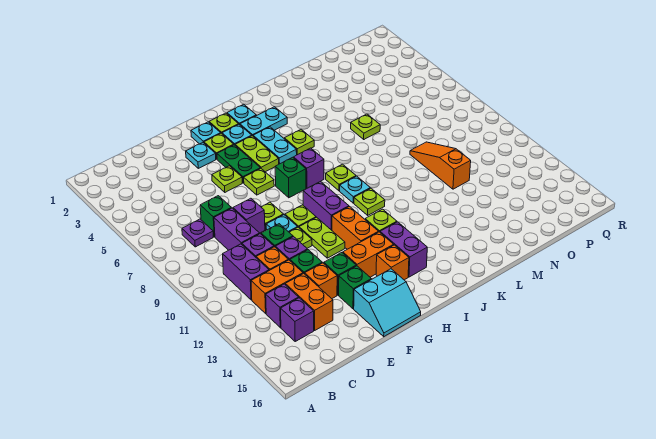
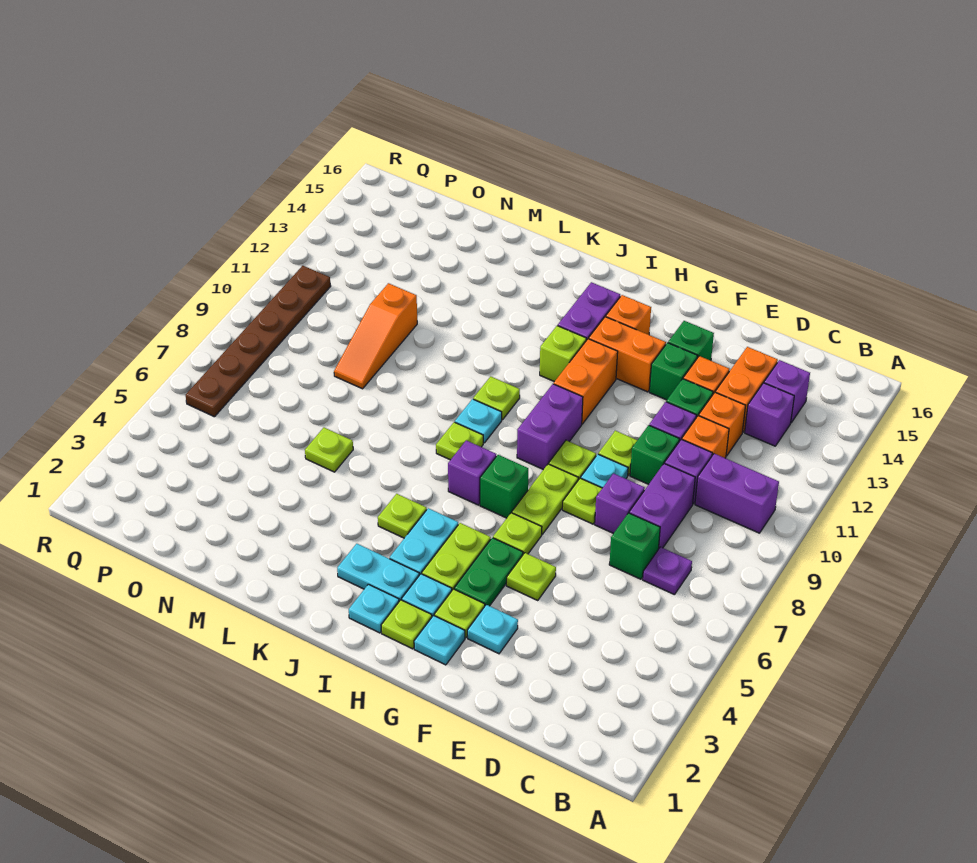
purple brick C10:C11 level 1 -> purple brick B10:C10 level 1
orange brick C12:D12 level 1 -> orange brick D12 level 1
cyan slope F15:G16 level 1 top 15 -> none
lime plate G10:G11 level 1 -> lime plate G7:G8 level 1
none -> brown plate Q6:Q11 level 1

